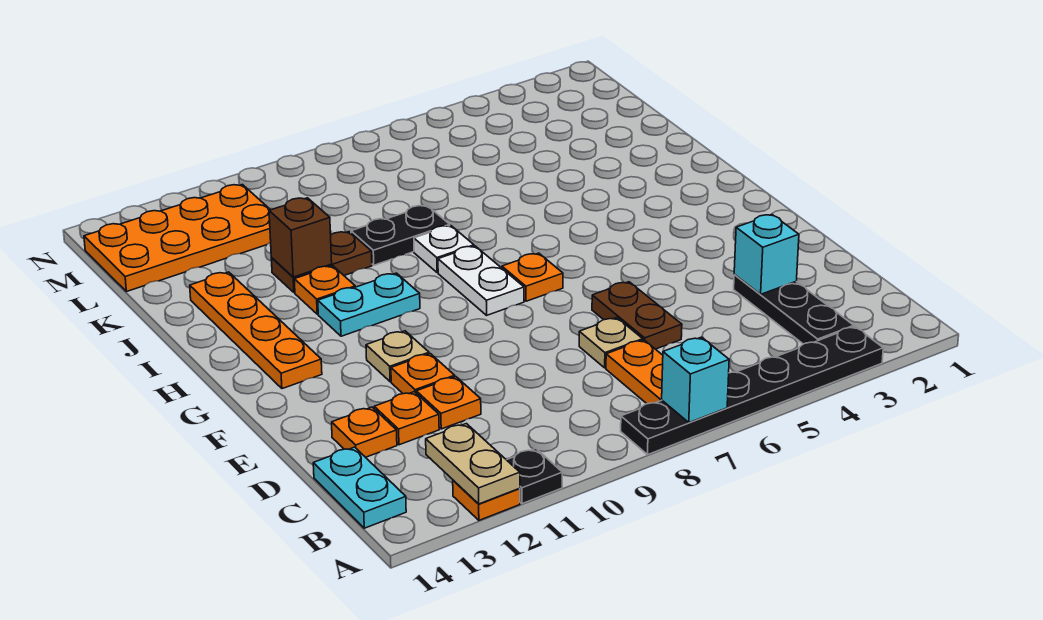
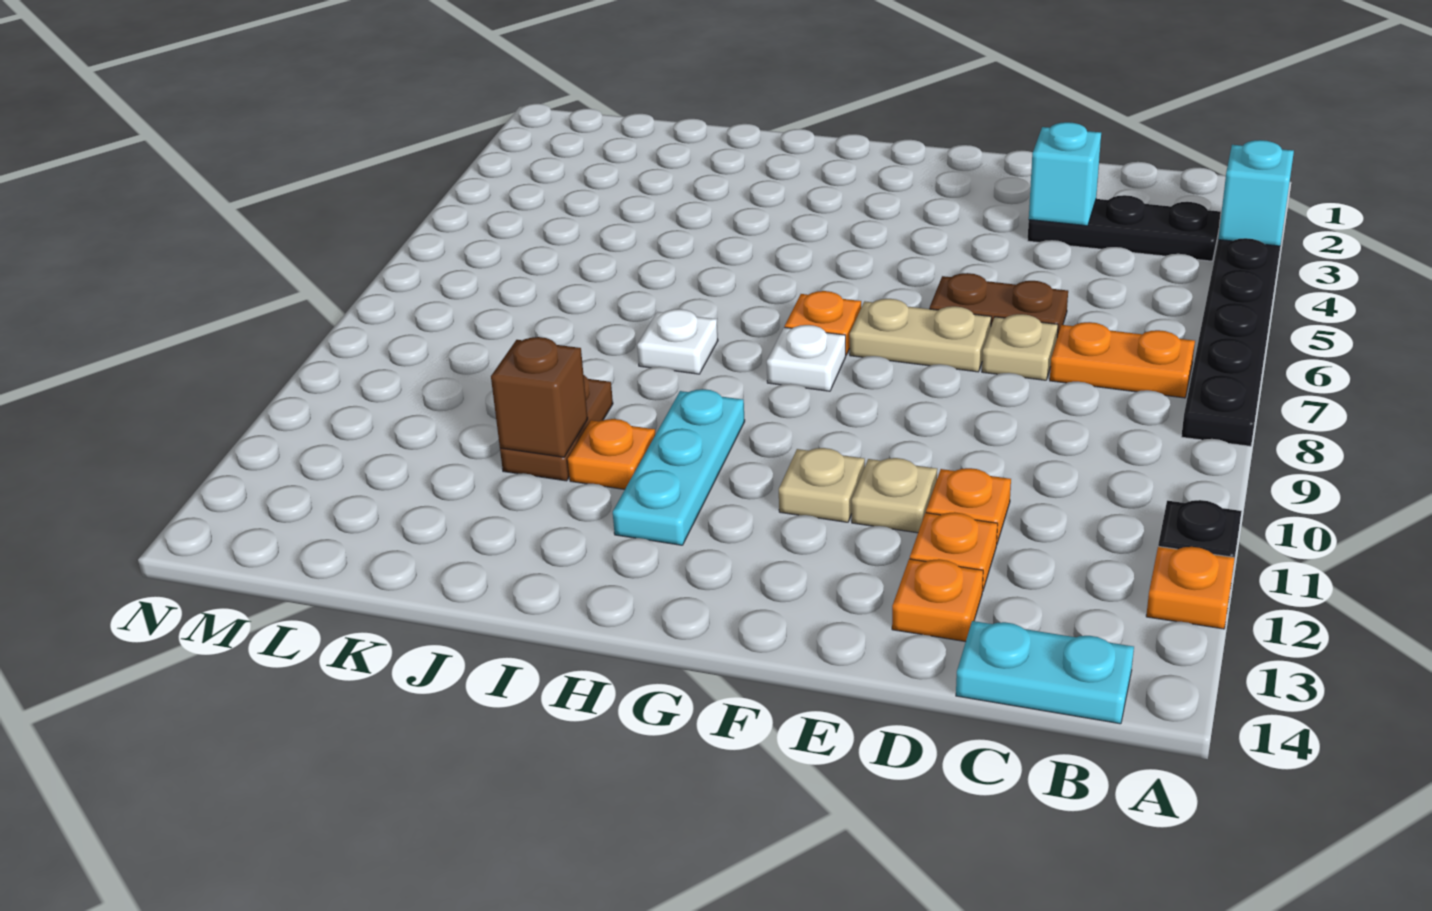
cyan brick A7 level 2 -> cyan brick A3 level 2
tan plate A12:B12 level 2 -> tan plate E7:F7 level 1
orange plate E11 level 1 -> tan plate E11 level 1
white plate G8:H8 level 1 -> white plate G8 level 1
orange plate G13:J13 level 1 -> none
cyan plate H10:H11 level 1 -> cyan plate H10:H12 level 1
black plate J8:J9 level 1 -> none
orange plate L11:M14 level 1 -> none

